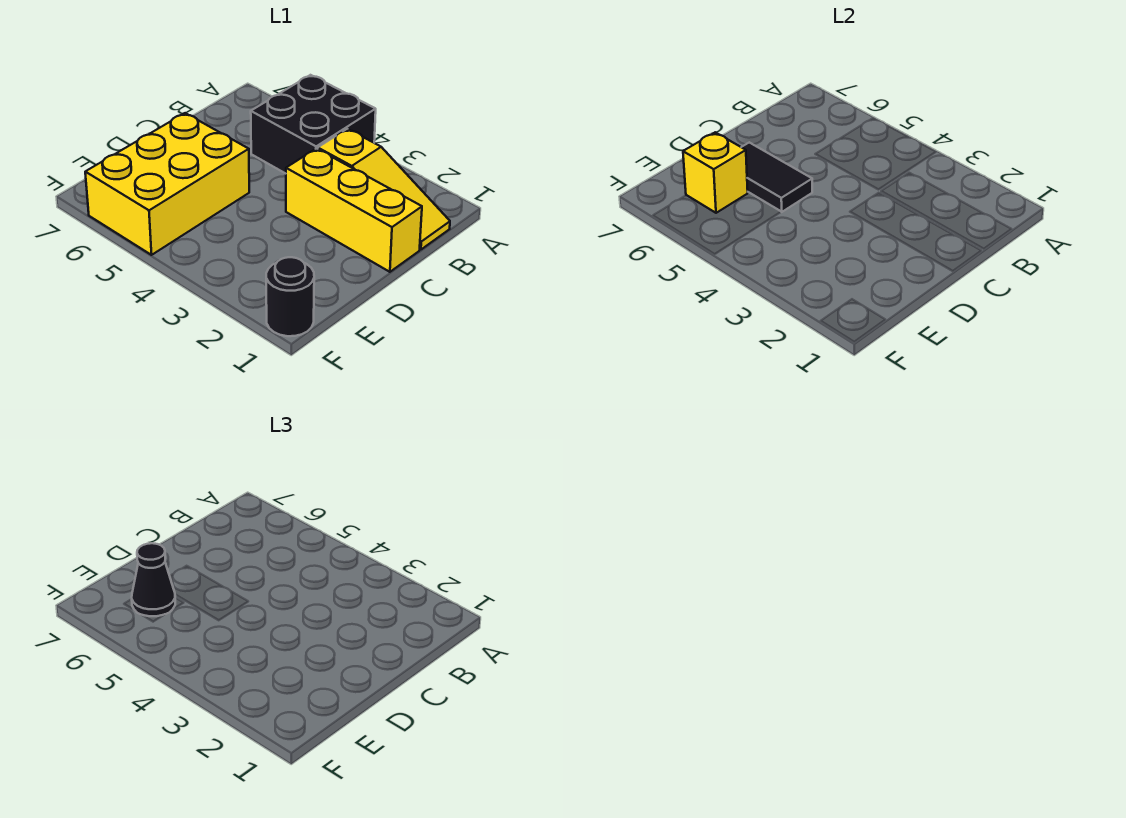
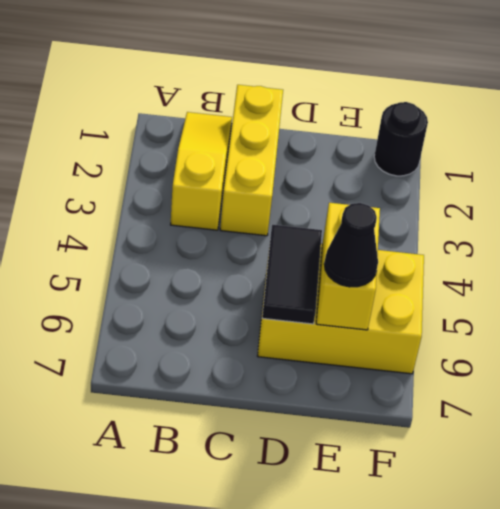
black brick A4:B5 level 1 -> none
yellow brick E6 level 2 -> yellow brick E5:E6 level 2

